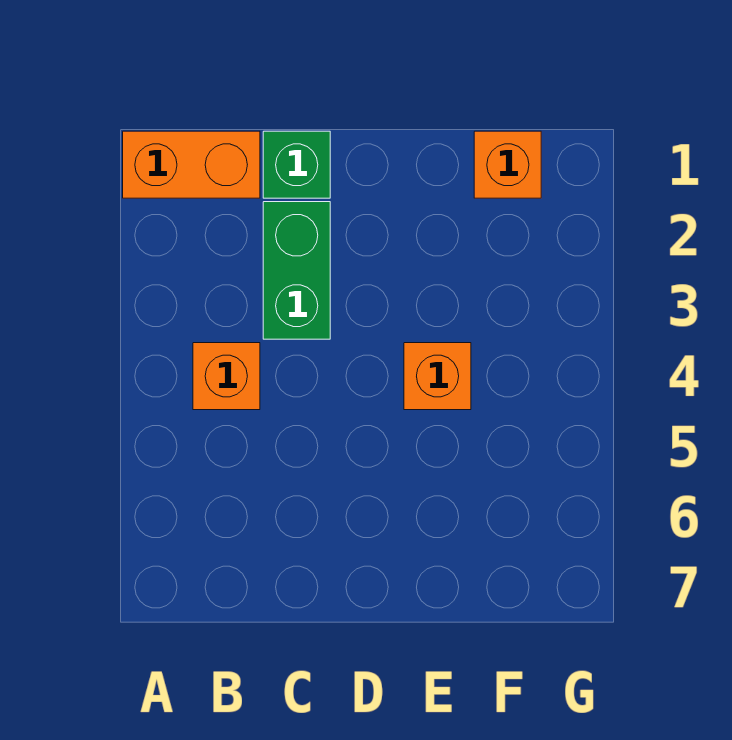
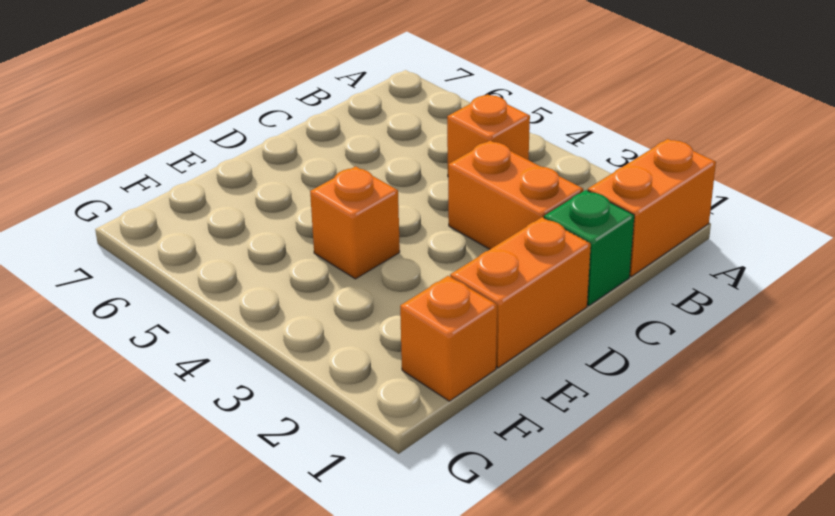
green brick C2:C3 level 1 -> orange brick C2:C3 level 1
none -> orange brick D1:E1 level 1

